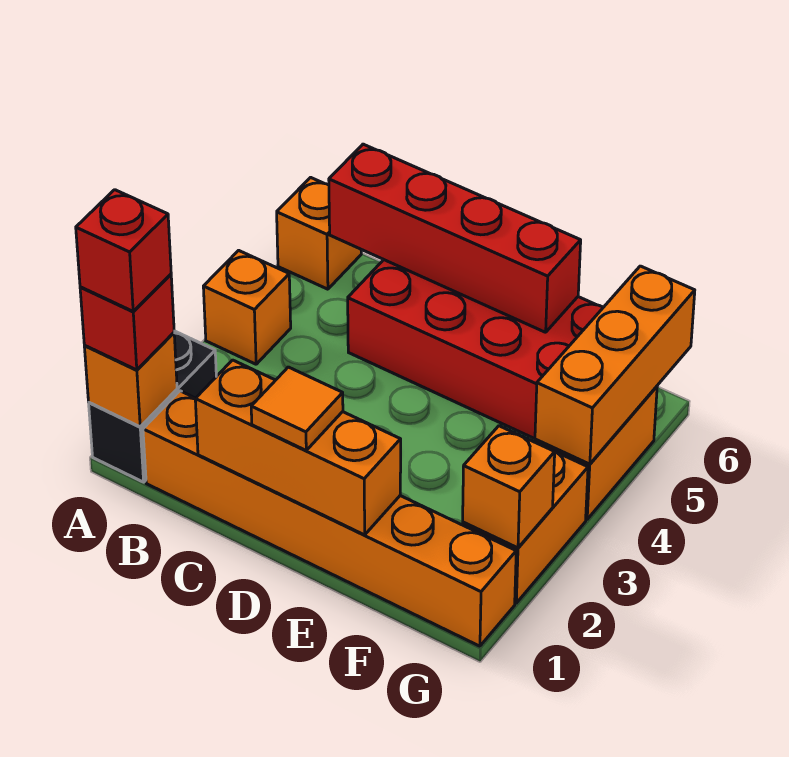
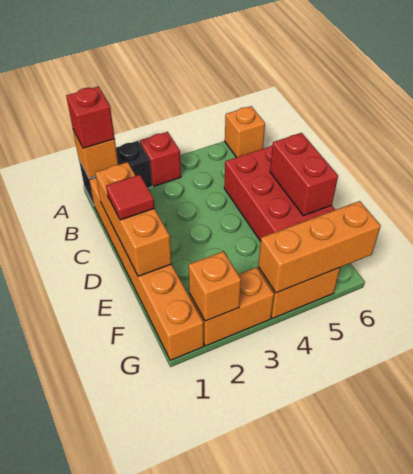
red brick A1 level 4 -> red brick A3 level 1
orange brick A4 level 1 -> none
red brick B6:E6 level 2 -> red brick D6:E6 level 2
orange tile D1 level 3 -> red tile D1 level 3

